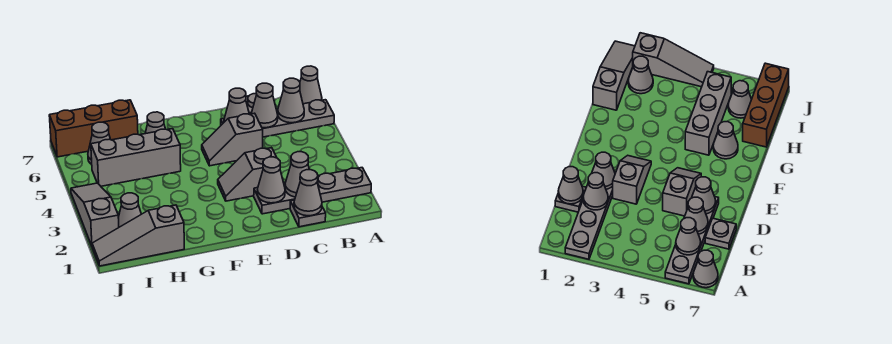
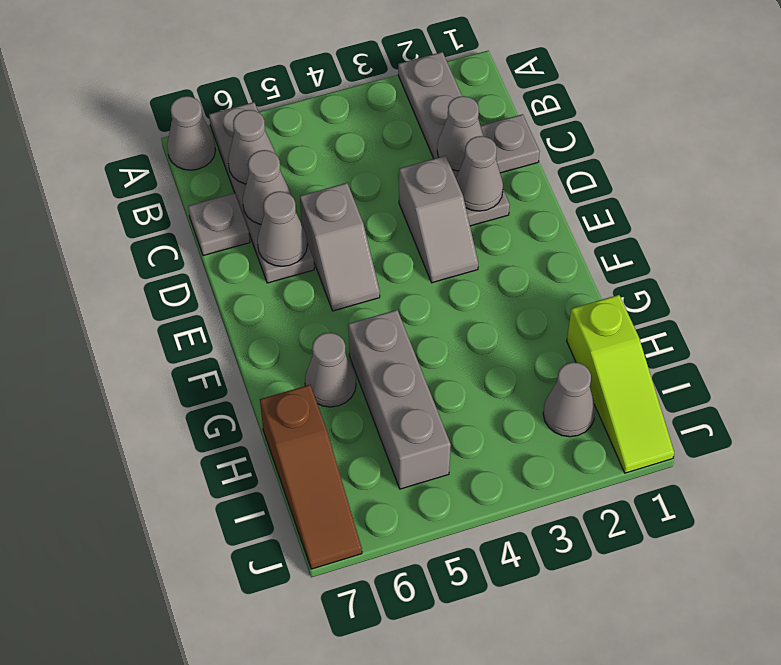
grey cone C1 level 2 -> none
grey slope H1:J1 level 1 top H -> lime slope H1:J1 level 1 top H
brown brick H7:J7 level 1 -> brown slope H7:J7 level 1 top H
grey cone I6 level 1 -> none
grey slope J2:J4 level 1 top 2 -> none

